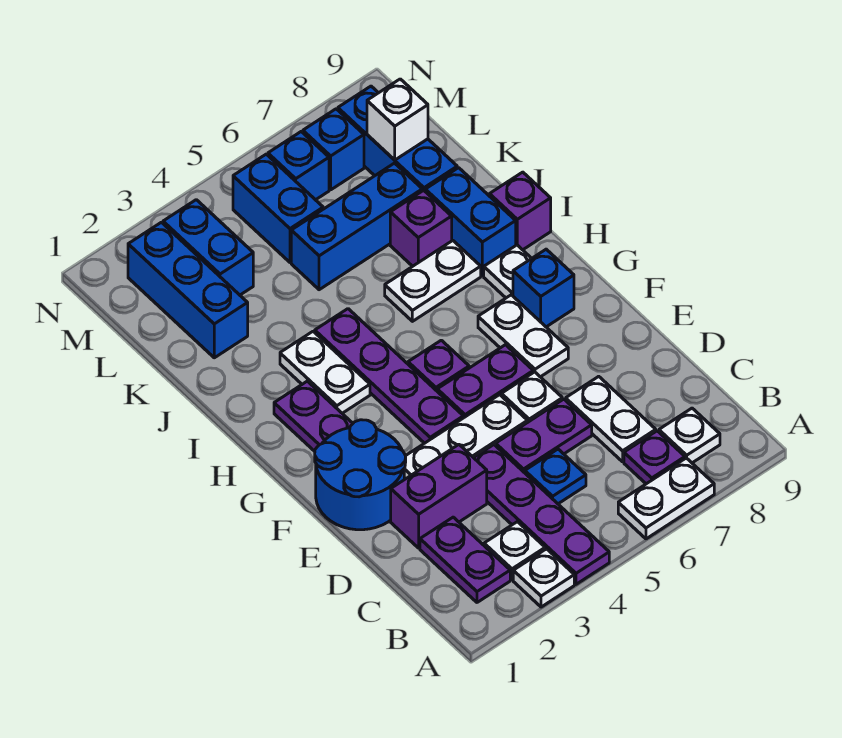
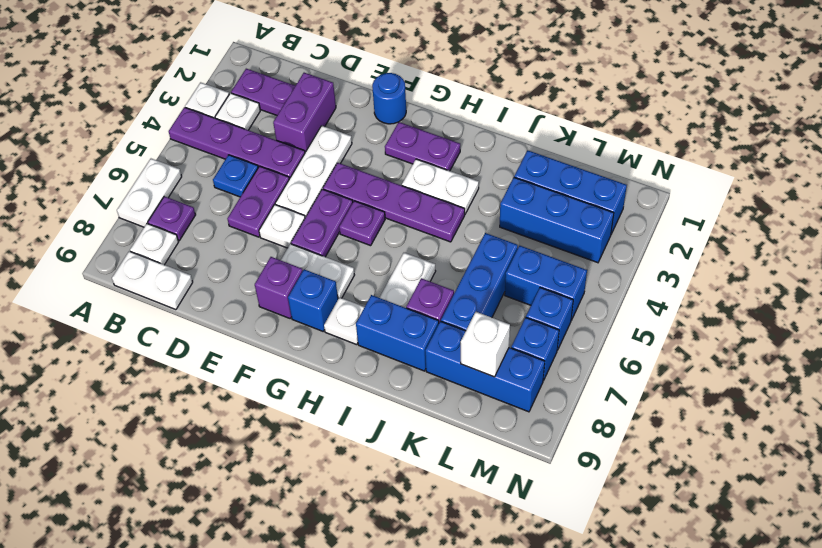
white plate C7:D7 level 1 -> white plate B9:C9 level 1
blue round brick E1:F2 level 1 -> blue round brick F1 level 1
purple brick I9 level 1 -> purple brick F8 level 1
blue brick L3:M3 level 1 -> blue brick K3:M3 level 1

